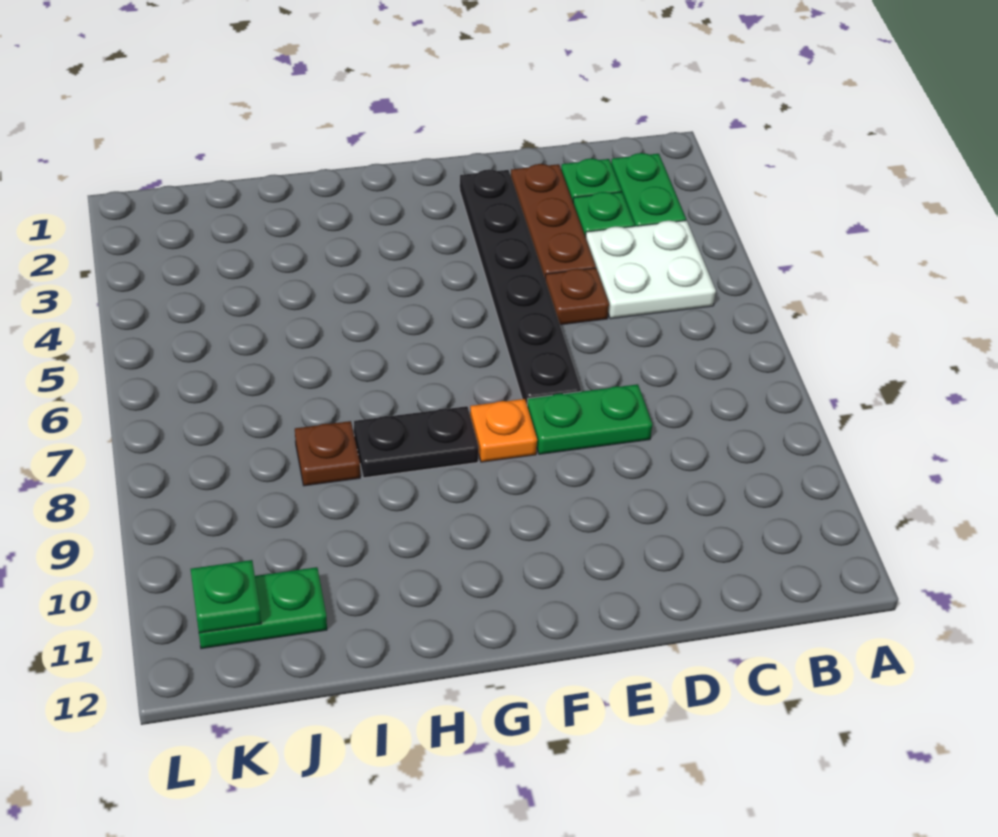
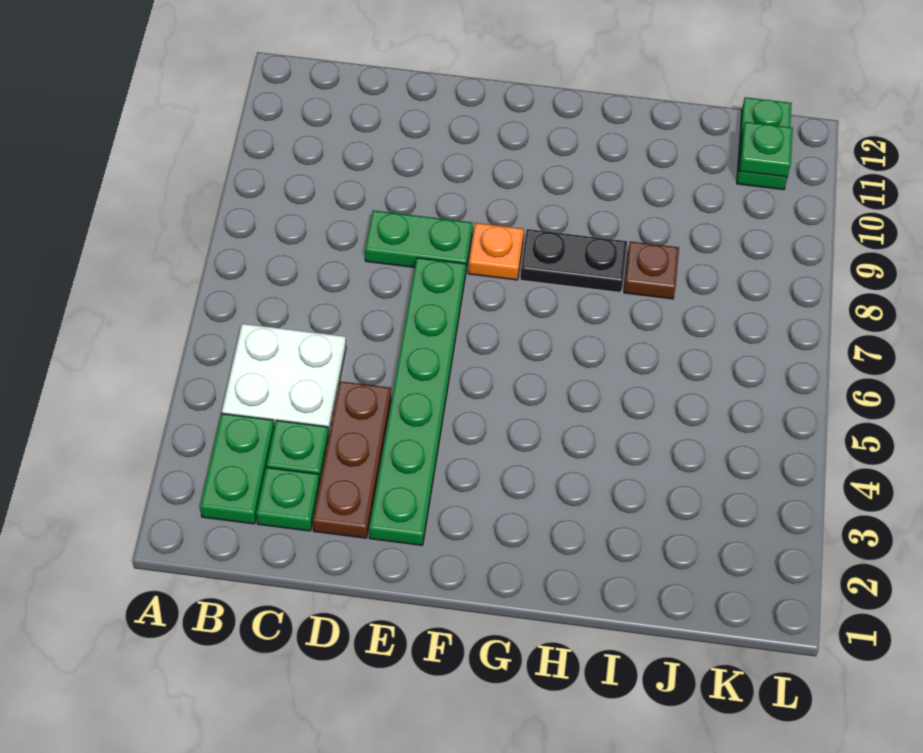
brown plate D5 level 1 -> none
black plate E2:E7 level 1 -> green plate E2:E7 level 1
green plate J11:K11 level 1 -> green plate K11:K12 level 1

